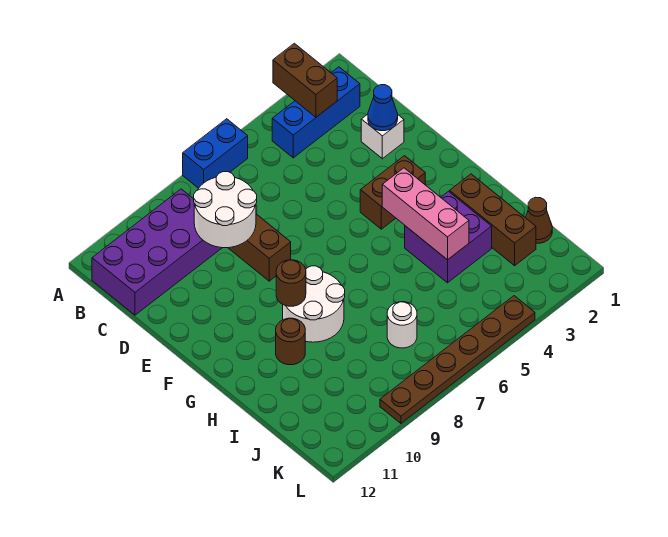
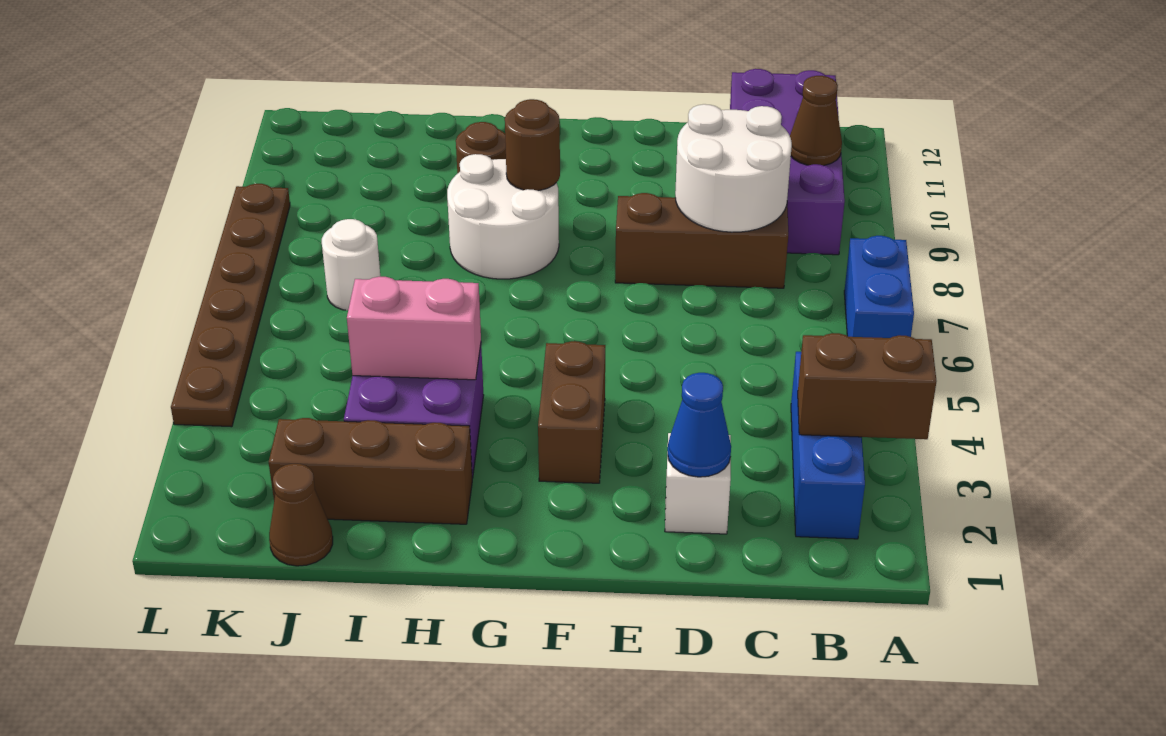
none -> brown cone B10 level 2
pink brick G4:I4 level 2 -> pink brick H4:I4 level 2

